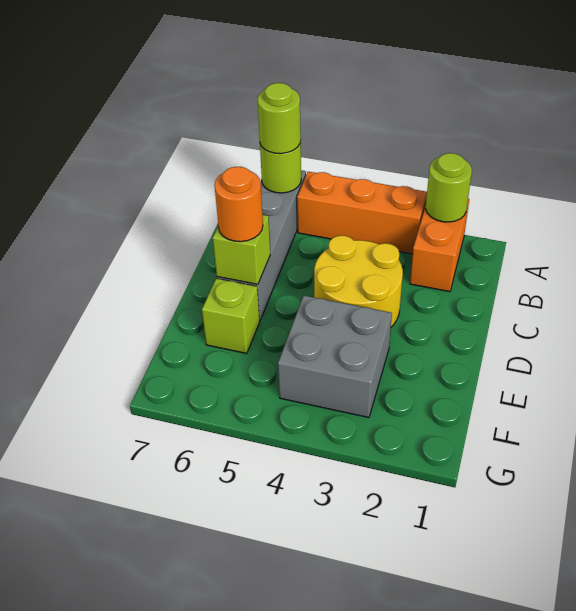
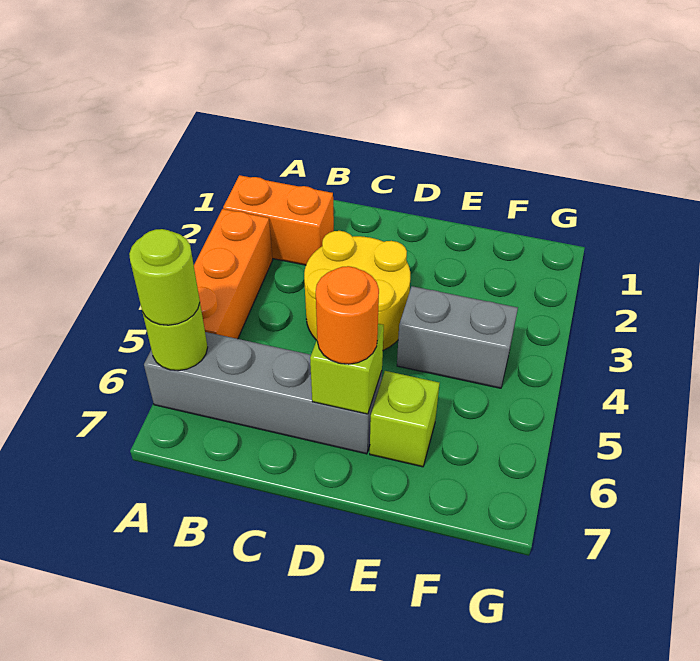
lime round brick A2 level 2 -> none
grey brick E3:F4 level 1 -> grey brick E4:F4 level 1

